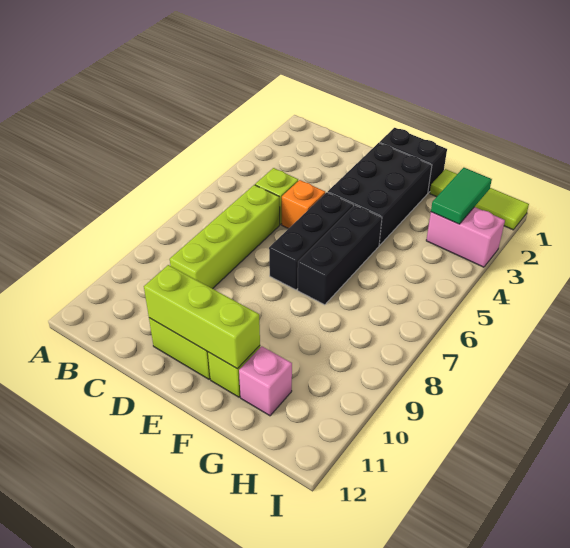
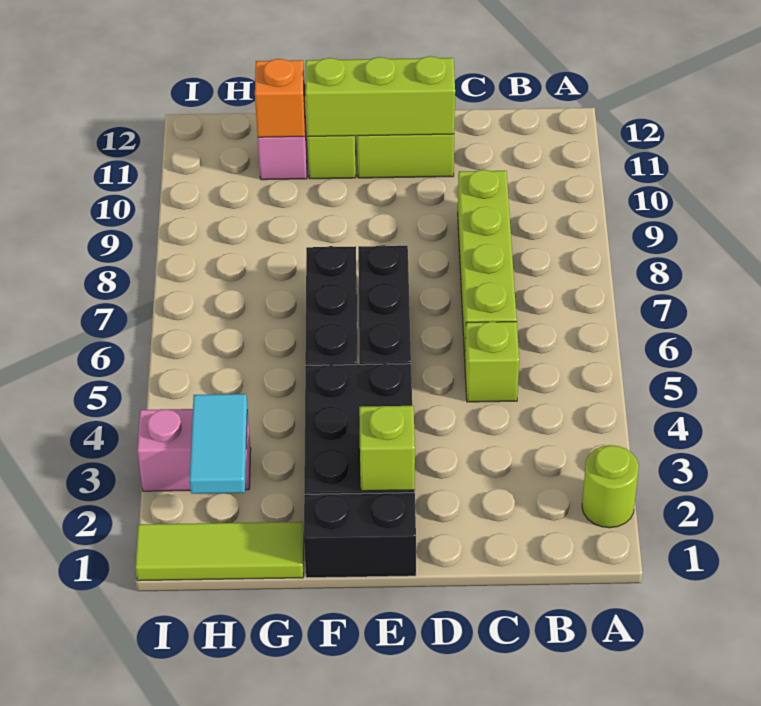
none -> lime round brick A2 level 1
orange brick D5 level 1 -> orange brick G11 level 2
none -> lime brick E2 level 2
green tile H2:H3 level 2 -> cyan tile H2:H3 level 2

